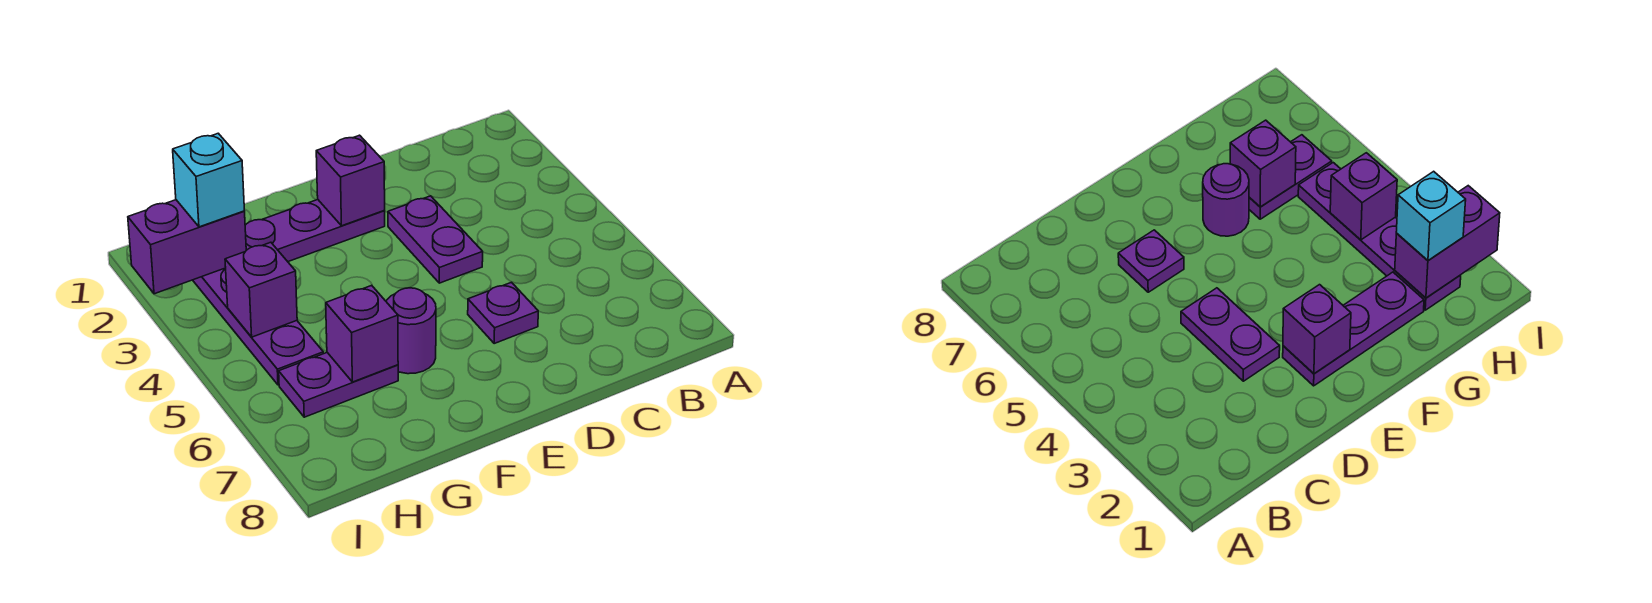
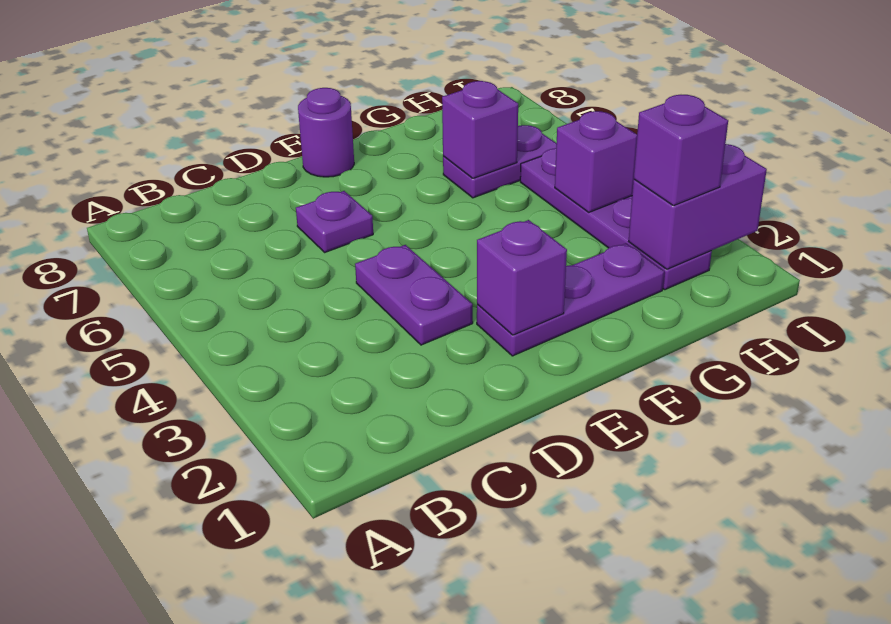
purple round brick F6 level 1 -> purple round brick E8 level 1
cyan brick H2 level 3 -> purple brick H2 level 3

